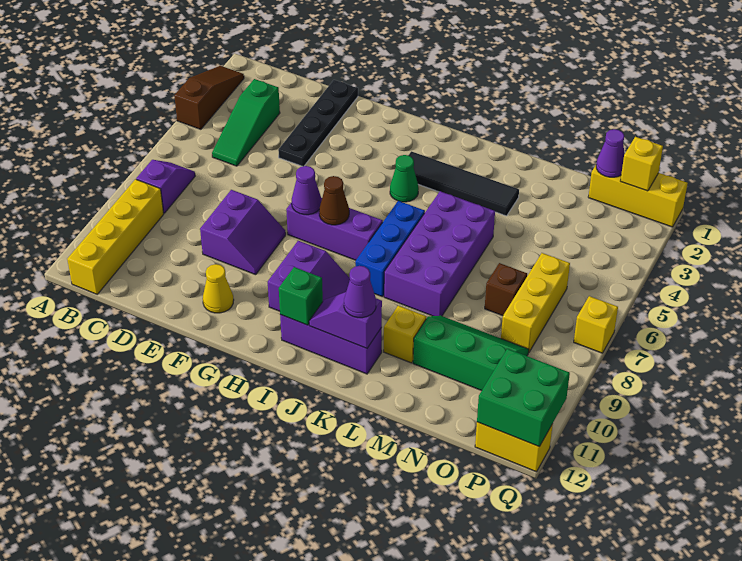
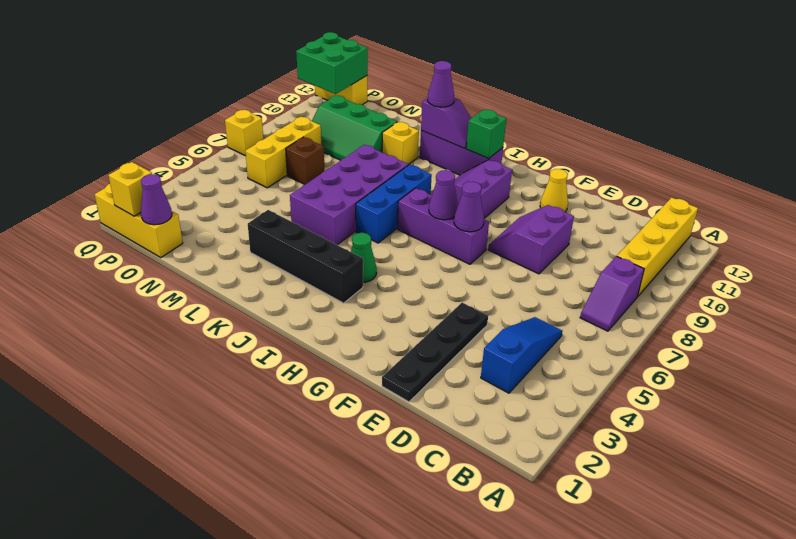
brown slope A2:A4 level 1 top 4 -> none
green slope C3:C5 level 1 top 3 -> blue slope C3:C5 level 1 top 3
brown cone H7 level 2 -> purple cone H7 level 2
black tile I3:L3 level 1 -> black brick I3:L3 level 1

